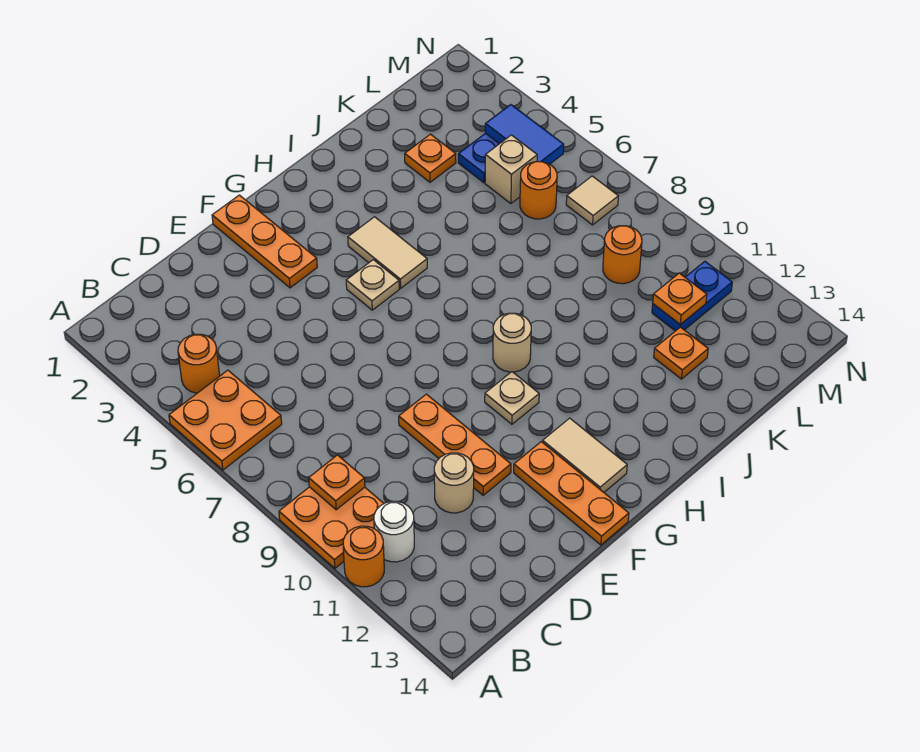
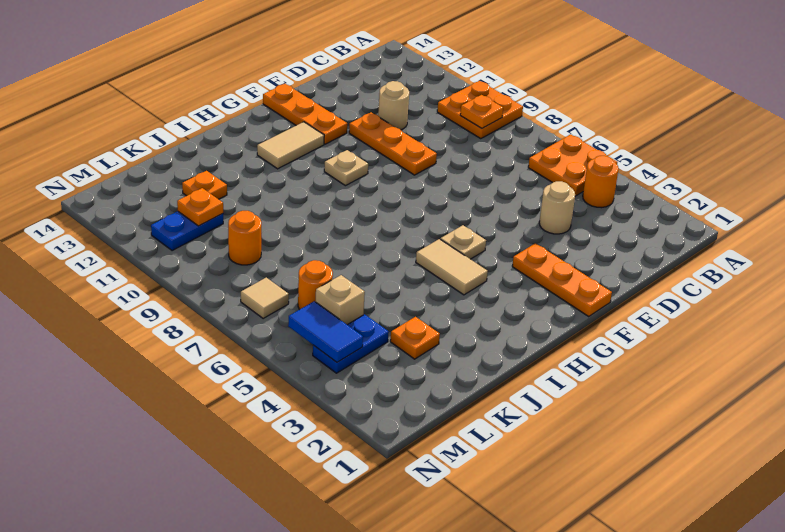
orange round brick A11 level 1 -> none
white round brick B11 level 1 -> none
tan tile G12:G13 level 1 -> tan tile G12:H12 level 1
tan round brick H9 level 1 -> tan round brick D4 level 1

